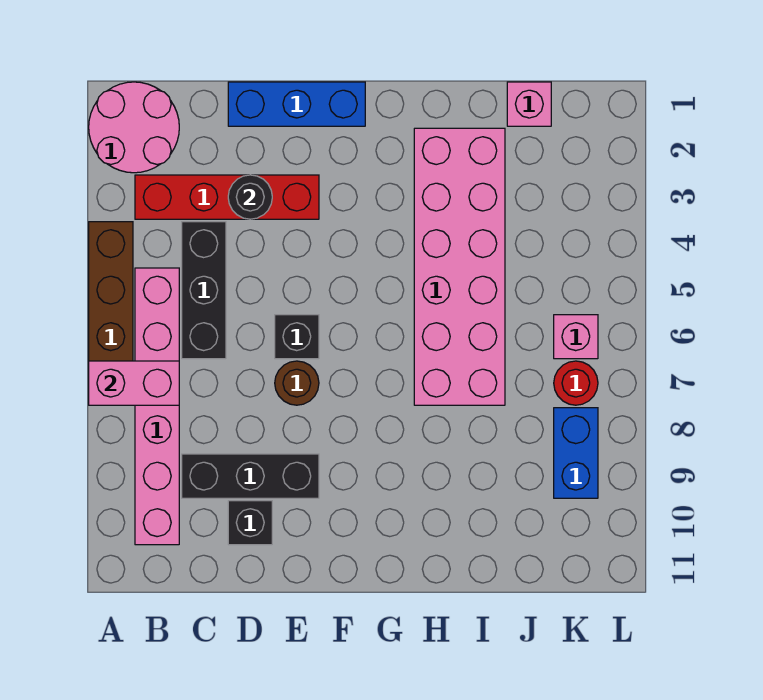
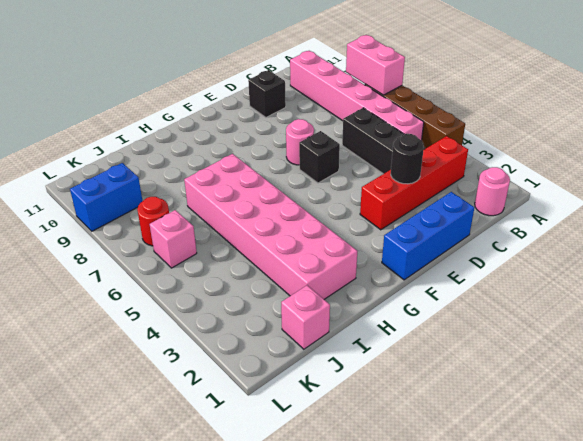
pink round brick A1:B2 level 1 -> pink round brick B1 level 1
pink brick A7:B7 level 2 -> pink brick A7:A8 level 2
black brick C9:E9 level 1 -> none
brown round brick E7 level 1 -> pink round brick E7 level 1
blue brick K8:K9 level 1 -> blue brick K9:L9 level 1

